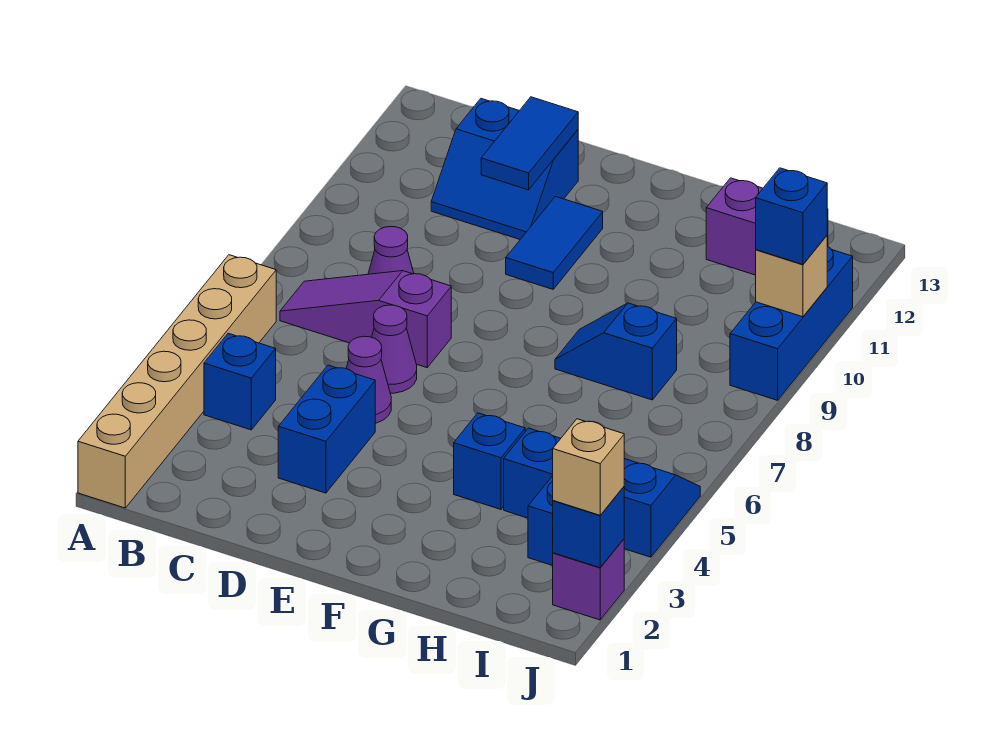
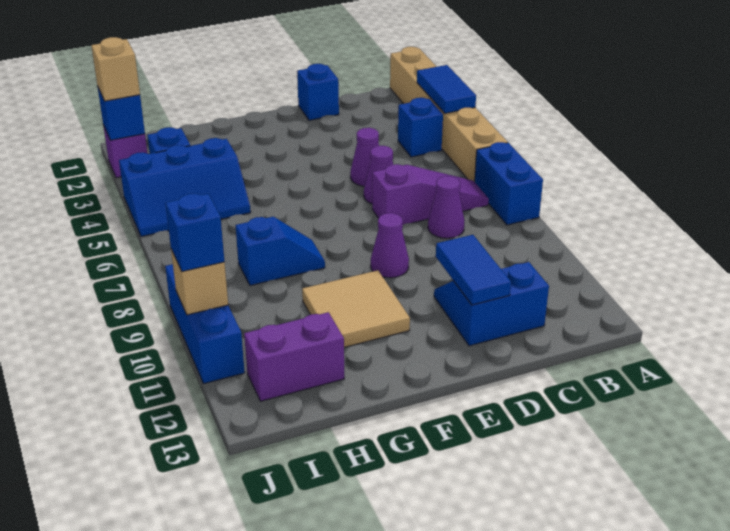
blue brick D3:D4 level 1 -> blue brick A7:A8 level 1
none -> purple cone E9 level 1
blue tile E10:E11 level 1 -> blue tile A3:A4 level 2
none -> tan tile F10:G11 level 1
blue brick G4 level 1 -> blue brick D1 level 1

